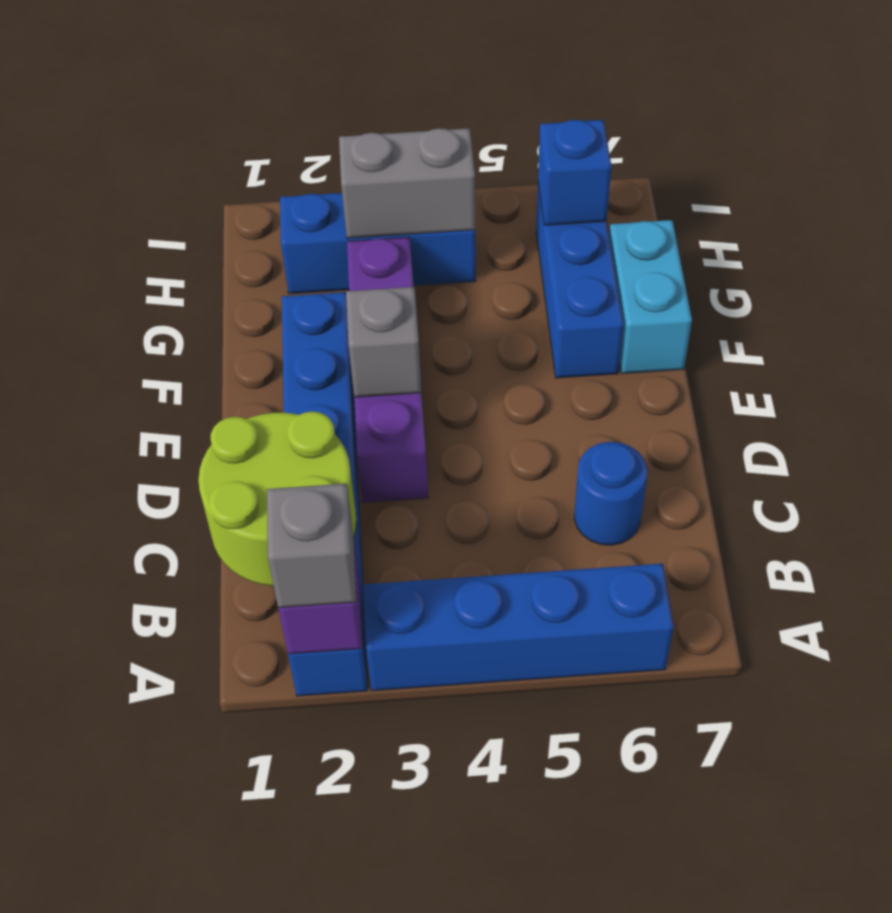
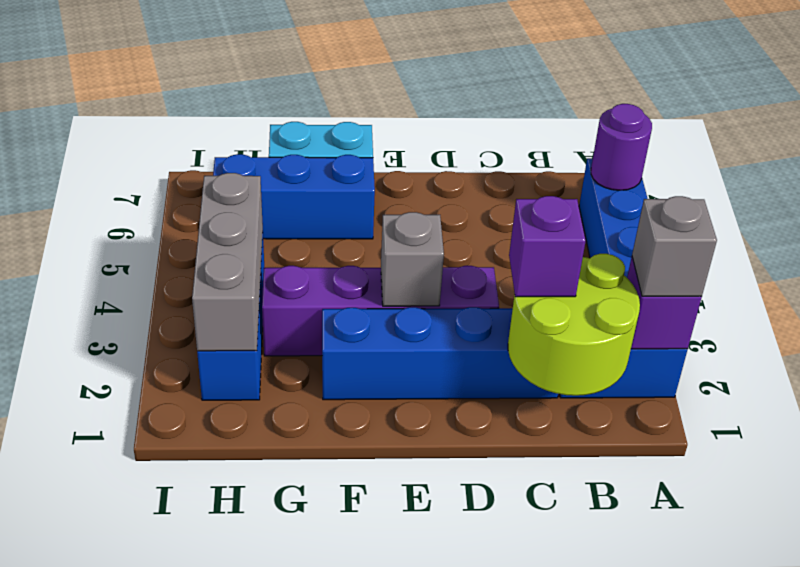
none -> purple round brick A6 level 2
none -> purple brick C2 level 3
blue round brick C6 level 1 -> none
grey brick H3:H4 level 2 -> grey brick H2:H4 level 2
blue brick H6 level 2 -> none

